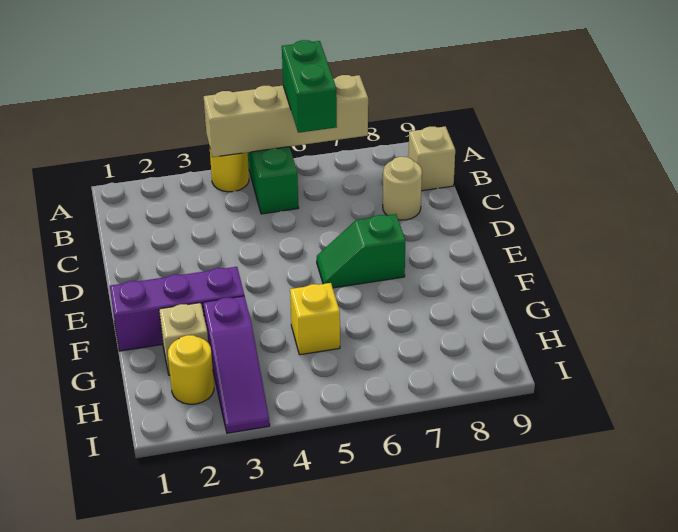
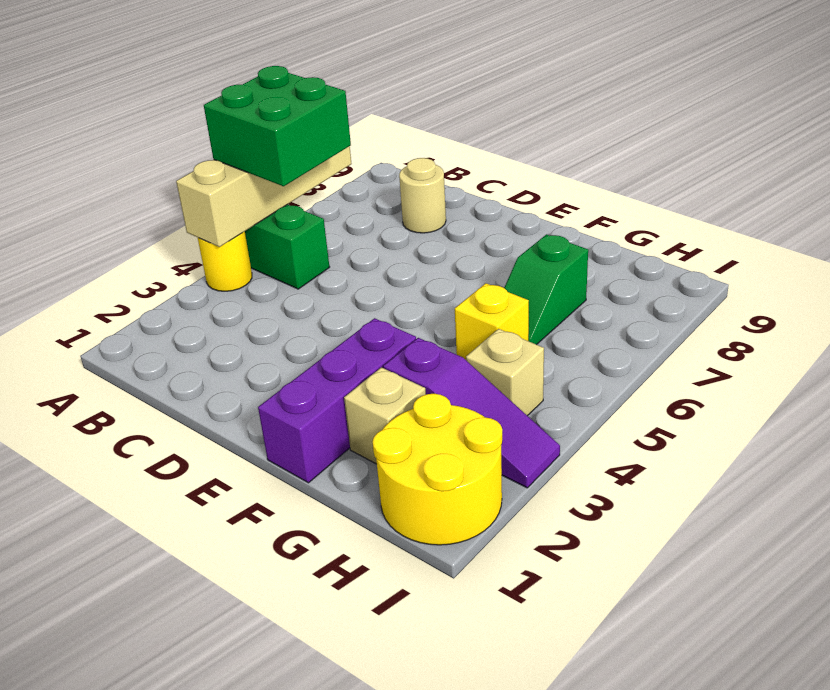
green brick A6:B6 level 3 -> green brick A5:B6 level 3
tan brick B9 level 1 -> tan brick H4 level 1
green slope E6:E7 level 1 top 7 -> green slope G6:G7 level 1 top 7
yellow round brick H2 level 1 -> yellow round brick H1:I2 level 1

